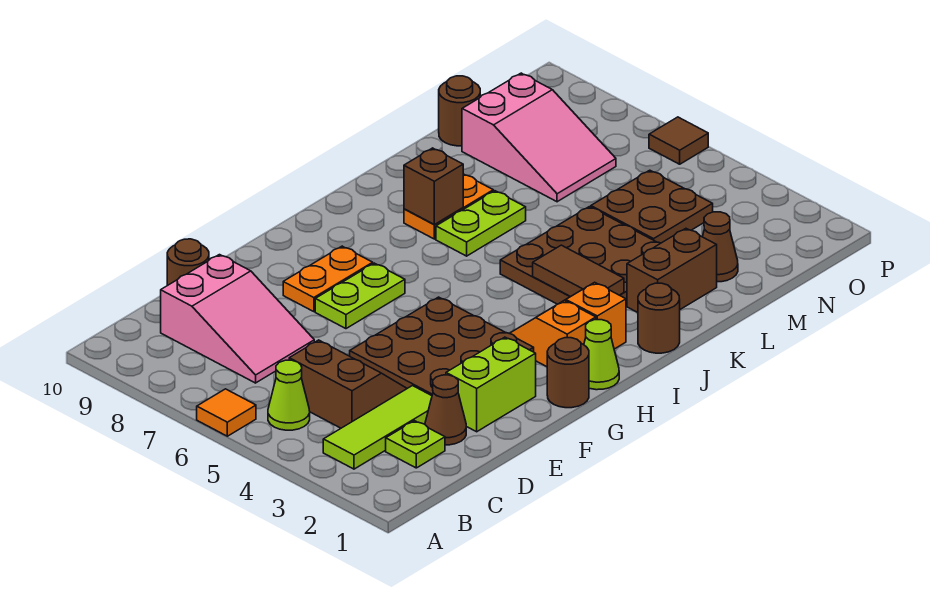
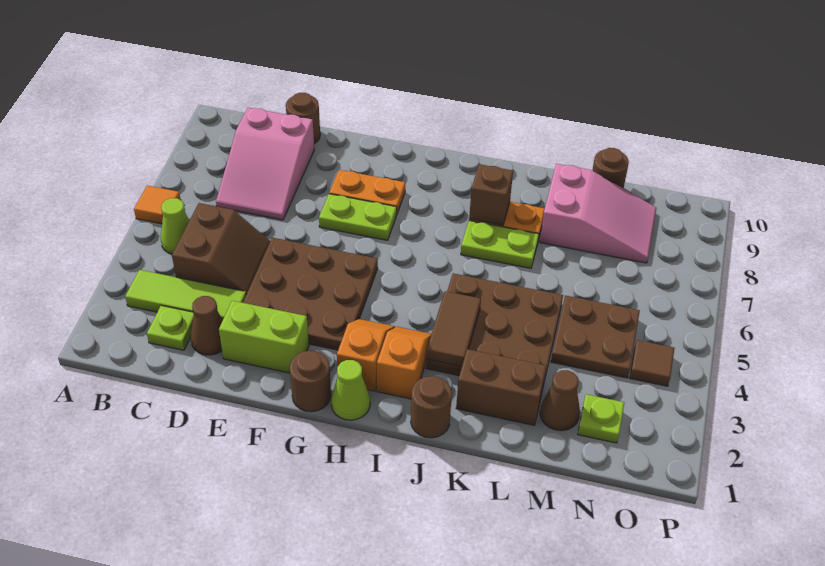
pink slope M7:N9 level 1 top 9 -> pink slope L8:N9 level 1 top L
none -> lime plate N2 level 1
brown tile P6 level 1 -> brown tile O4 level 1

